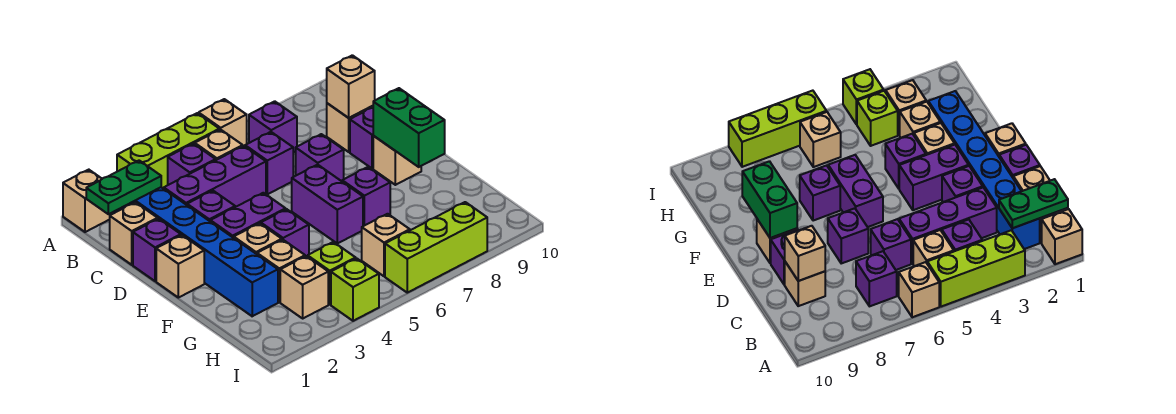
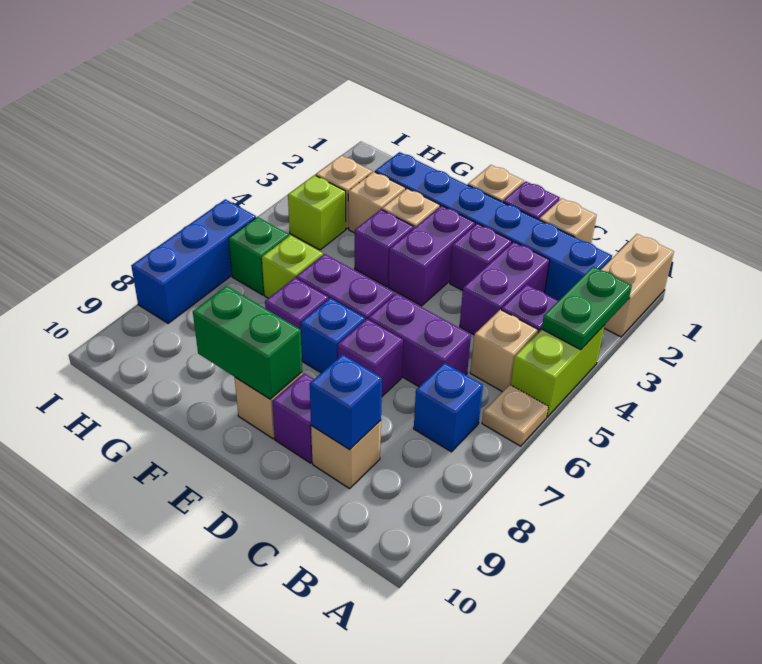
tan brick A1 level 1 -> tan brick A1:A2 level 1
lime brick A3:A5 level 1 -> lime brick A4:A5 level 1
tan brick A6 level 1 -> tan plate A6 level 1
green plate B1:B2 level 2 -> green plate A3:A4 level 2
purple brick B7 level 1 -> blue brick B7 level 1
purple brick C3:C5 level 1 -> purple brick C3:C4 level 1
purple brick C6 level 1 -> purple brick C6:D6 level 1
tan brick C9 level 2 -> blue brick C9 level 2
none -> blue brick E7 level 1
tan brick H6 level 1 -> green brick H6 level 1
lime brick I4 level 1 -> lime brick G6 level 1
lime brick I6:I8 level 1 -> blue brick I6:I8 level 1

